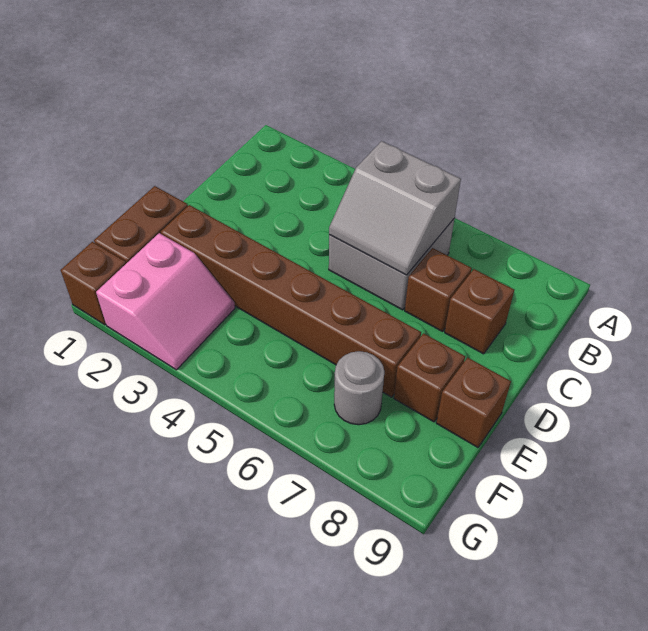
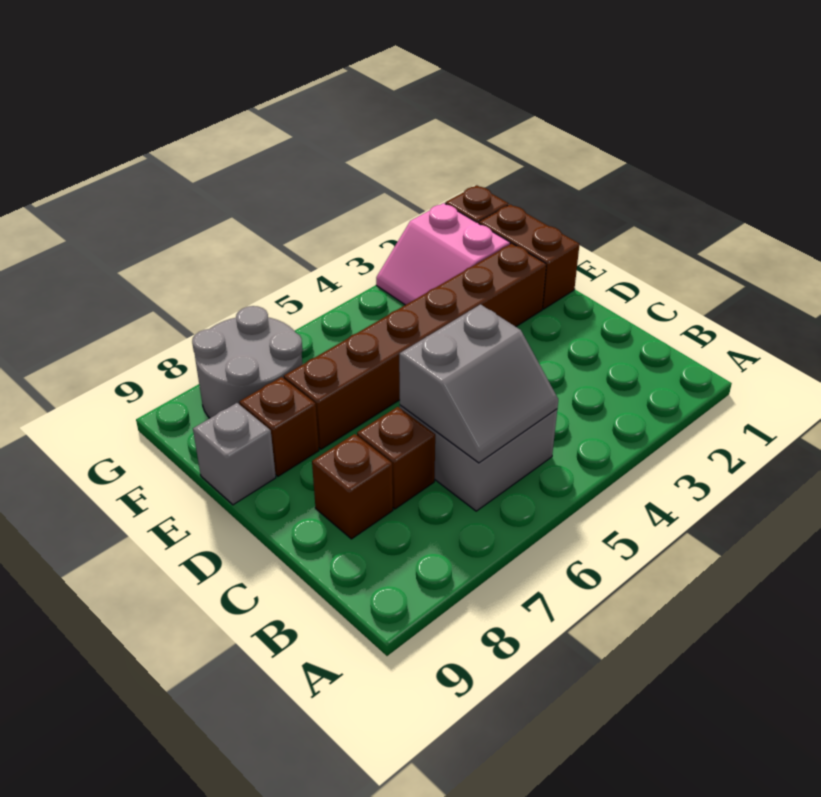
grey slope B5:C6 level 2 top B -> grey slope B5:C6 level 2 top C
brown brick E9 level 1 -> grey brick E9 level 1
grey round brick F7 level 1 -> grey round brick F7:G8 level 1

